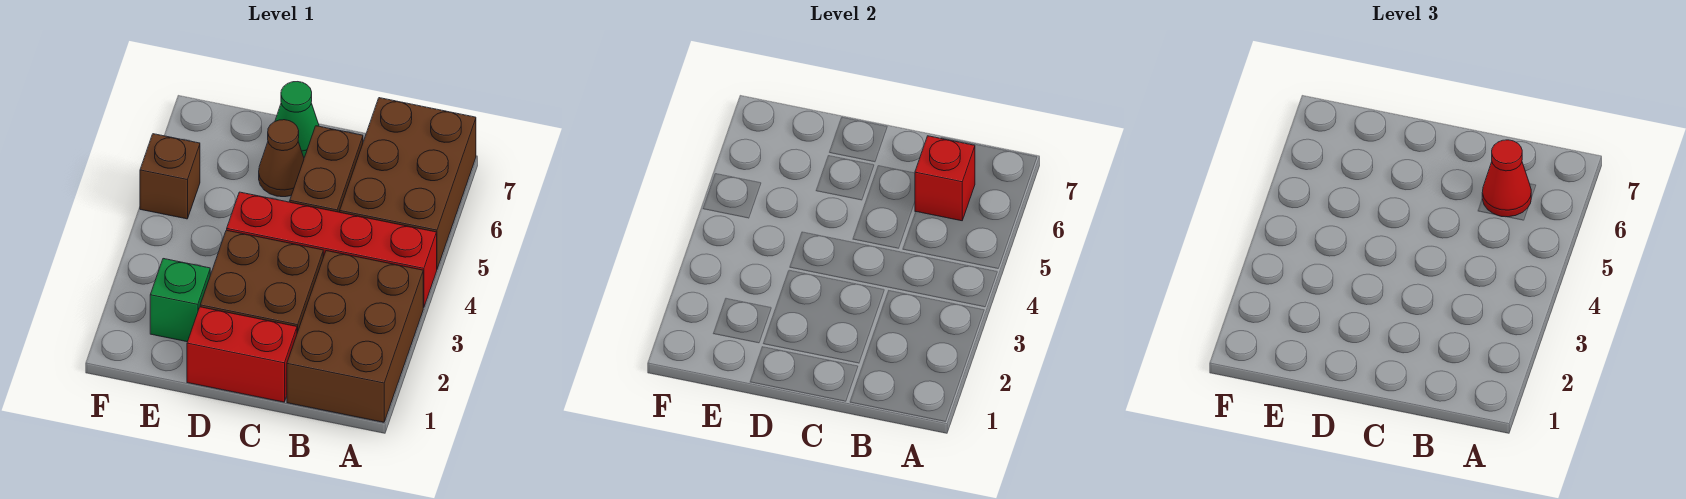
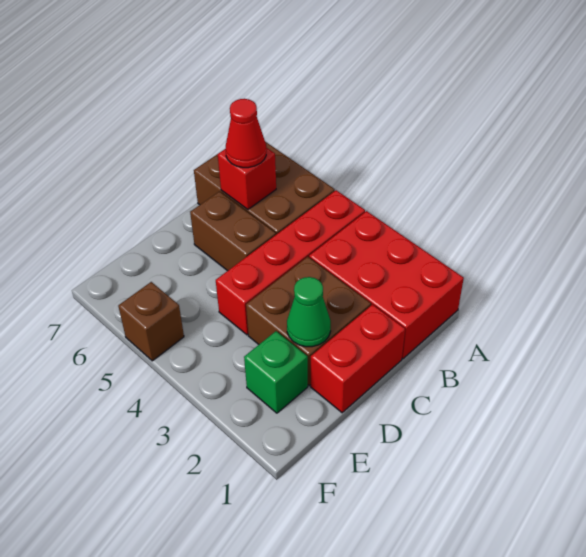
brown brick A1:B3 level 1 -> red brick A1:B3 level 1
brown cone D6 level 1 -> none
green cone D7 level 1 -> green cone D2 level 2

